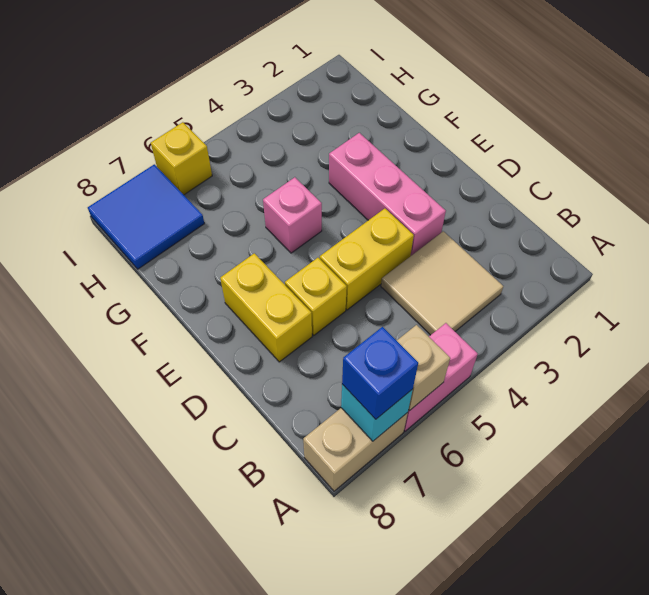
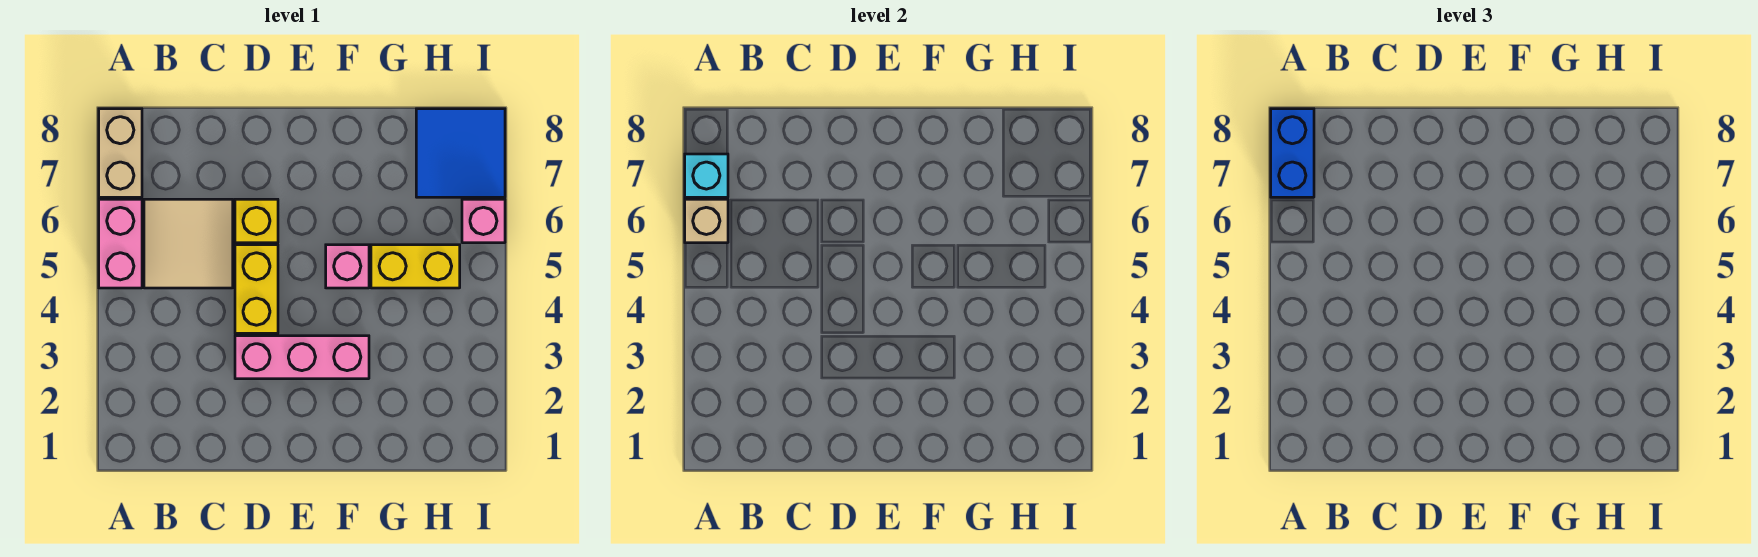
blue brick A7 level 3 -> blue brick A7:A8 level 3
tan tile B3:C4 level 1 -> tan tile B5:C6 level 1
yellow brick D7:E7 level 1 -> yellow brick G5:H5 level 1
yellow brick I6 level 1 -> pink brick I6 level 1

